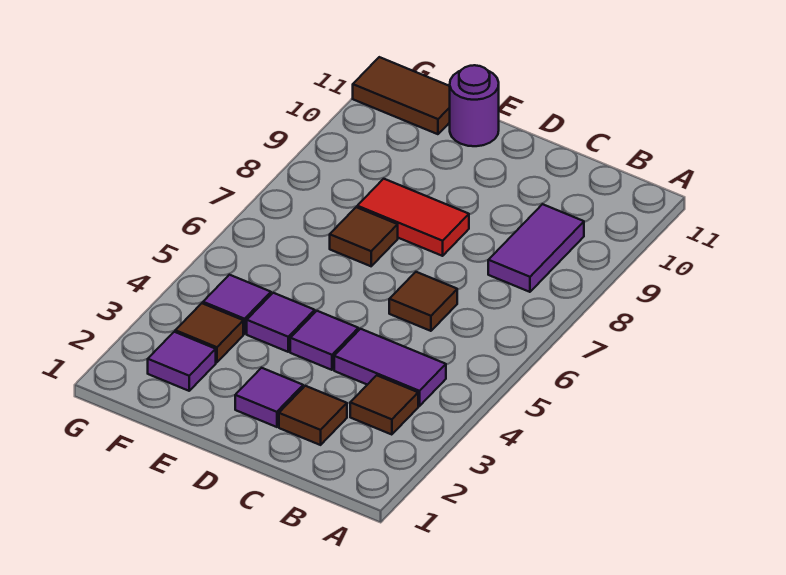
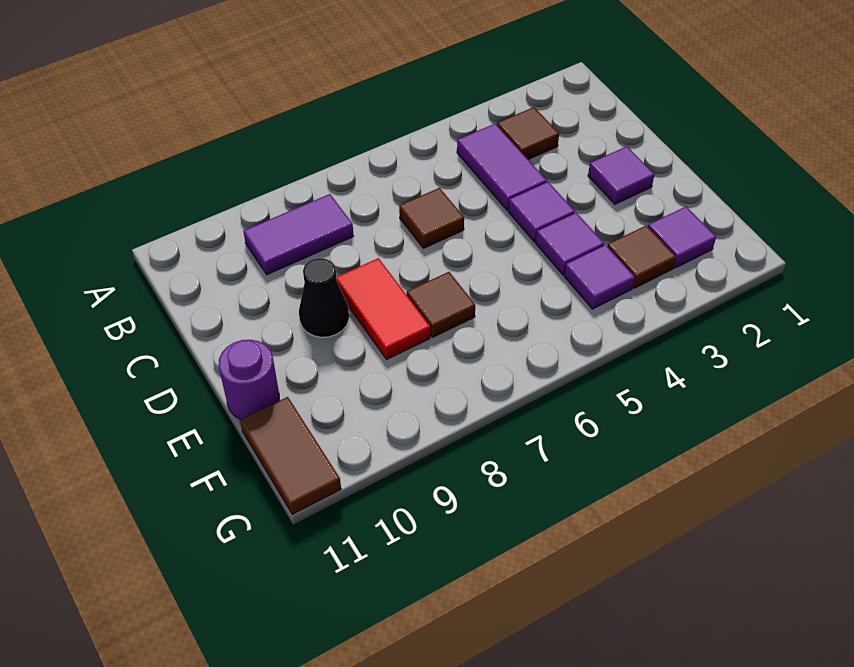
brown tile C2 level 1 -> none
none -> black cone D9 level 1

